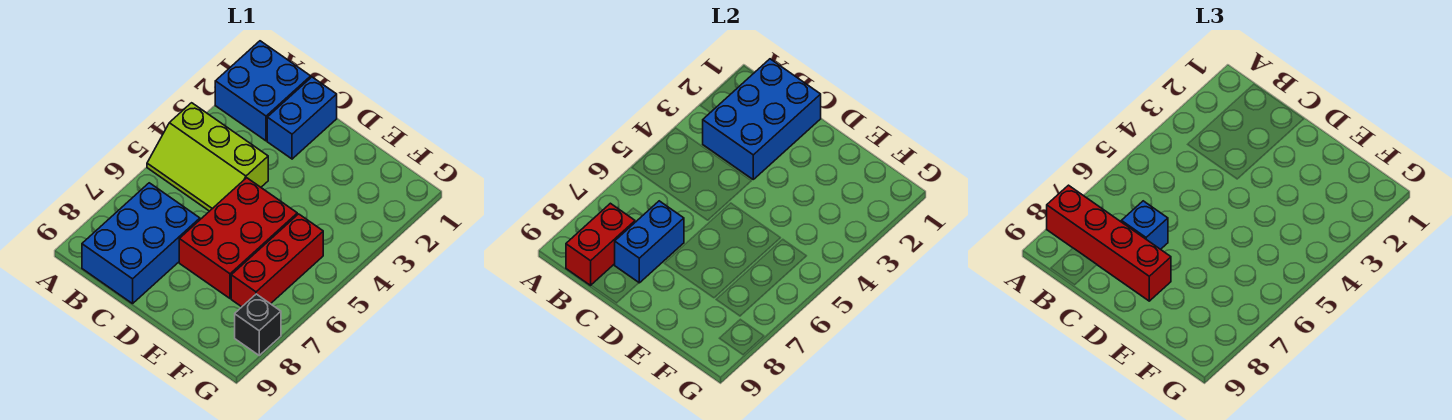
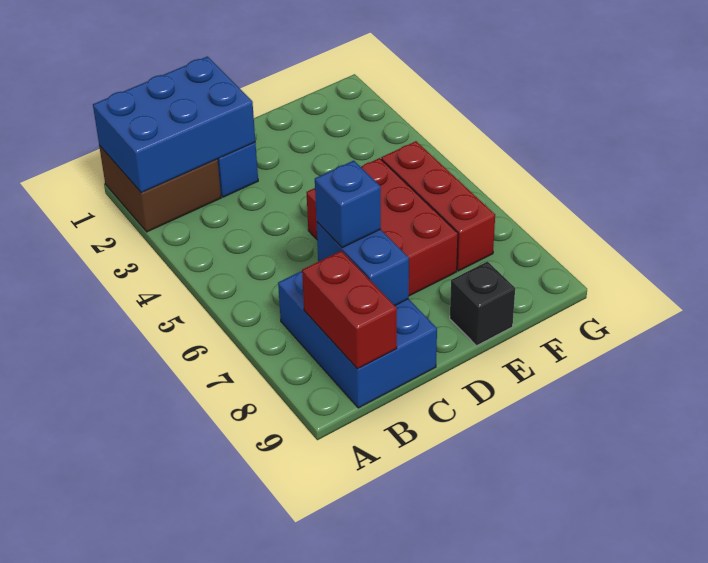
blue brick A1:B2 level 1 -> brown brick A1:B2 level 1
lime slope A4:C5 level 1 top 4 -> none
red brick A8:D8 level 3 -> none
blue brick B1:C3 level 2 -> blue brick A1:C2 level 2
black brick G8 level 1 -> black brick E9 level 1

